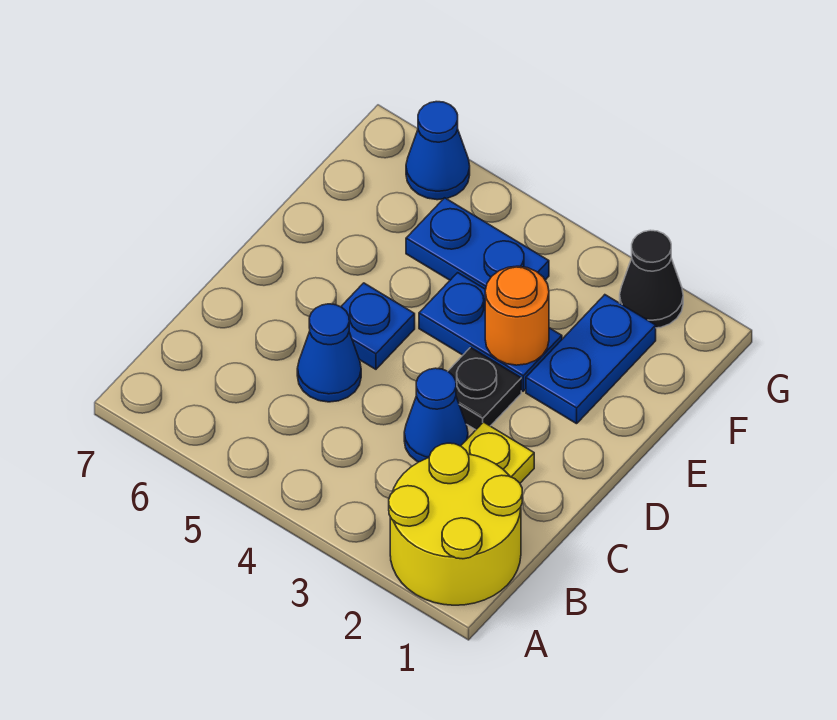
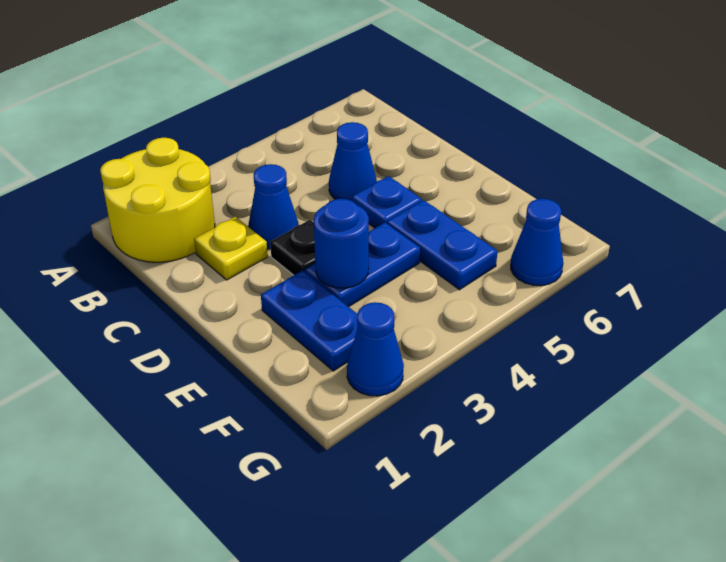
orange round brick E3 level 2 -> blue round brick E3 level 2
blue plate F4:F5 level 1 -> blue plate E5:F5 level 1
black cone G2 level 1 -> blue cone G2 level 1

